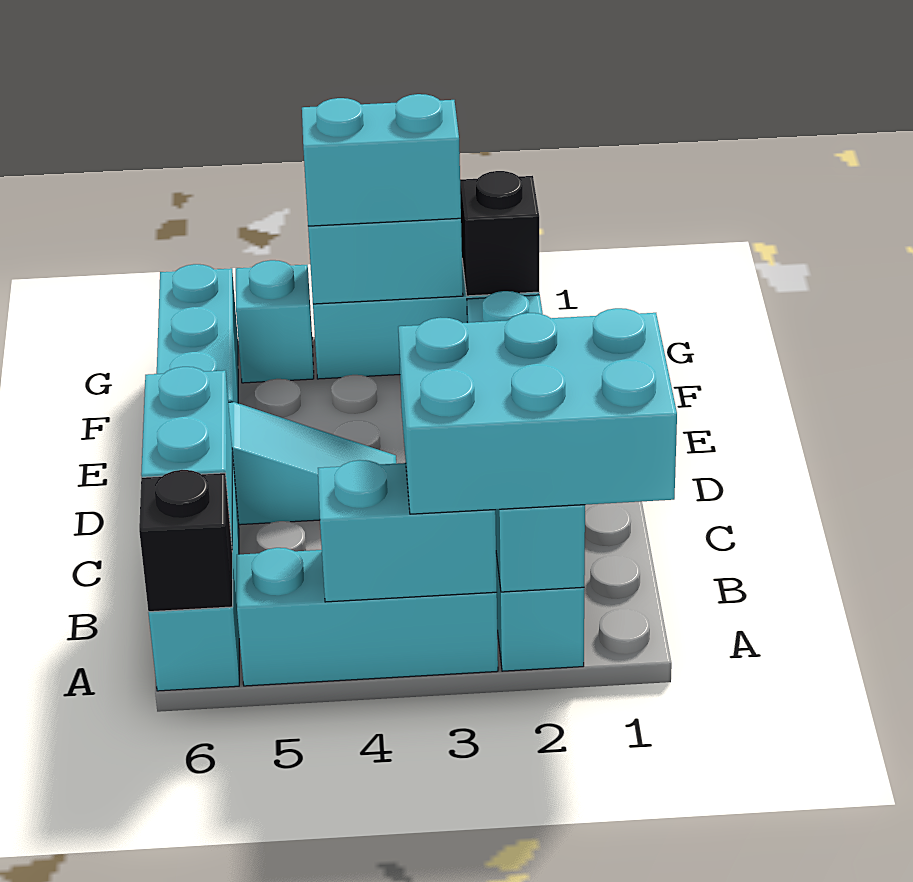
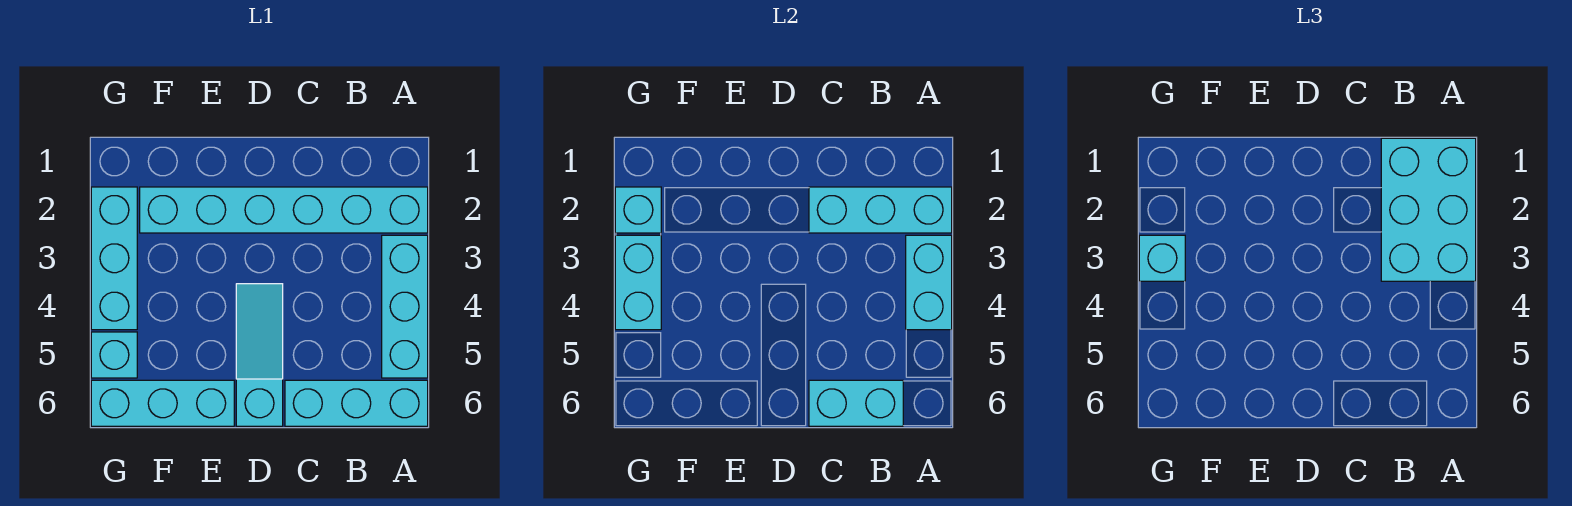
black brick A6 level 2 -> none
black brick G2 level 2 -> cyan brick G2 level 2
cyan brick G3:G4 level 3 -> cyan brick G3 level 3

